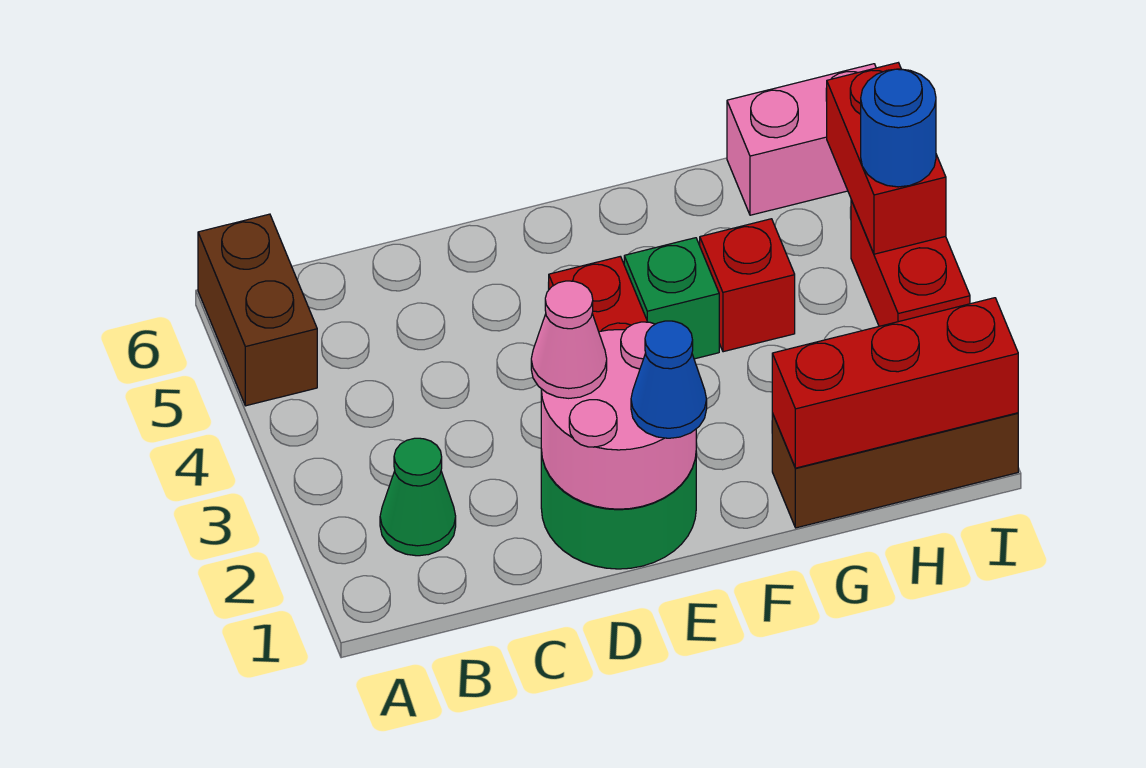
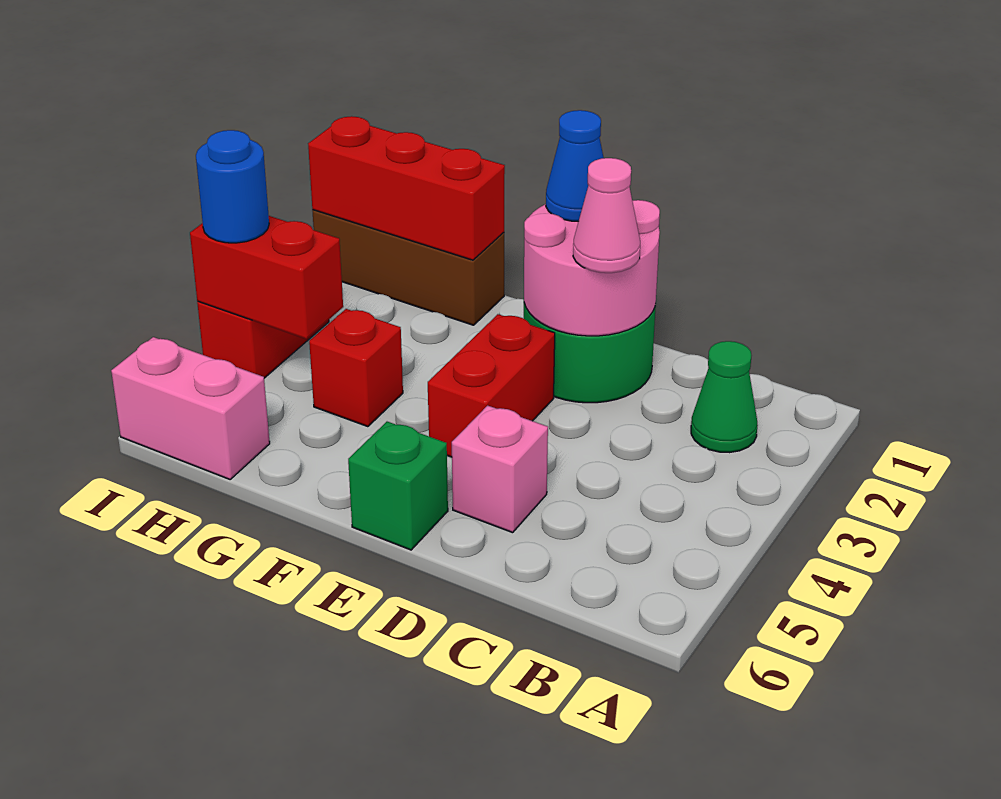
brown brick A5:A6 level 1 -> none
none -> pink brick D5 level 1
green brick F4 level 1 -> green brick E6 level 1
red brick I4:I5 level 2 -> red brick H4:I4 level 2

